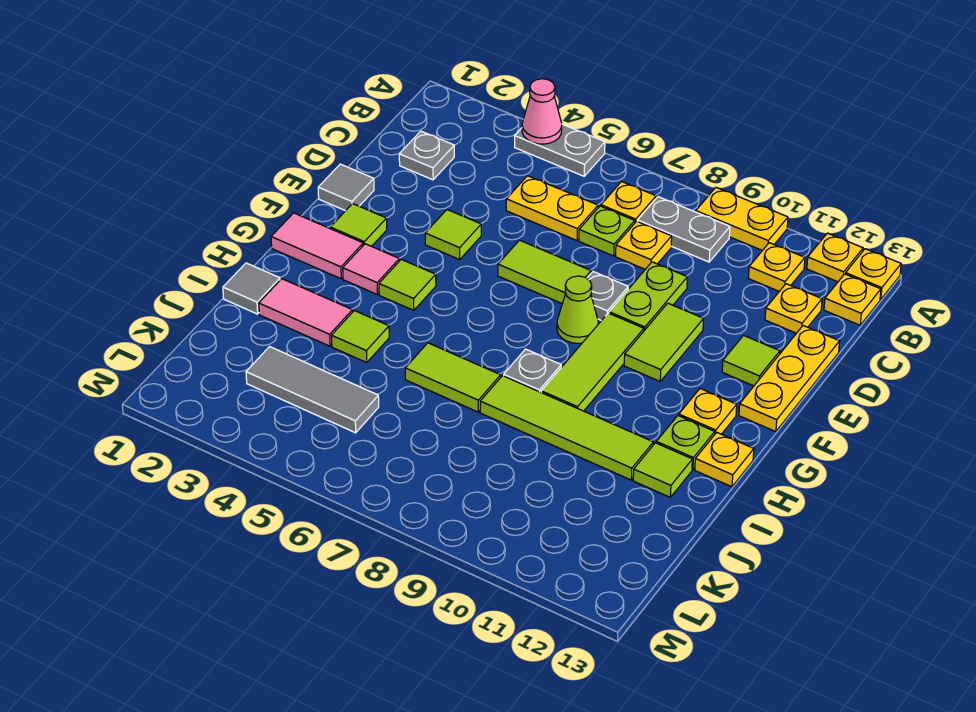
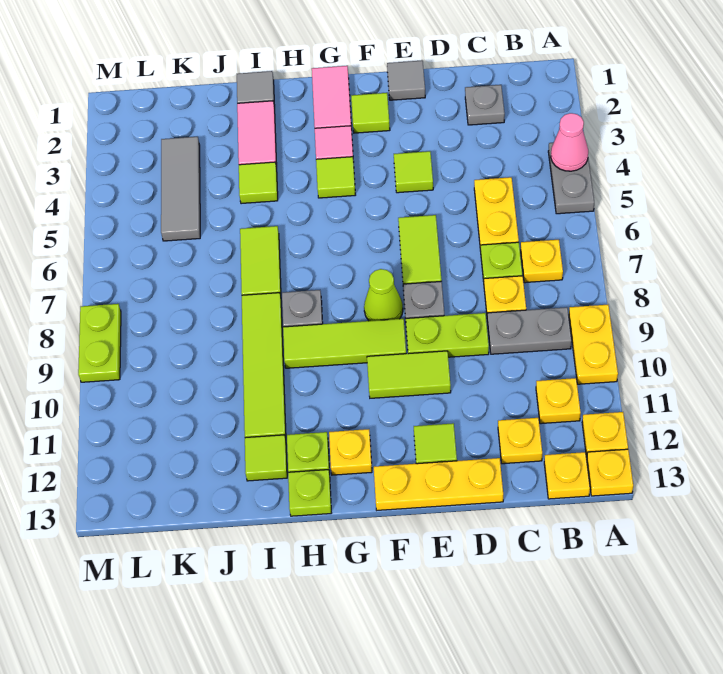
grey plate B8:B9 level 1 -> grey plate B9:C9 level 1
yellow plate H13 level 1 -> lime plate H13 level 1
none -> lime plate M8:M9 level 1

